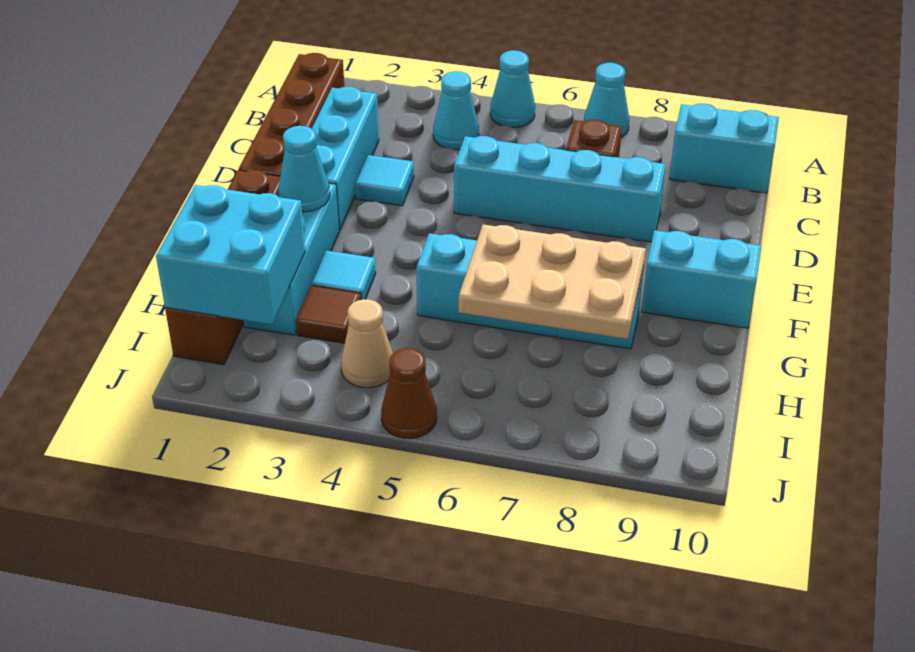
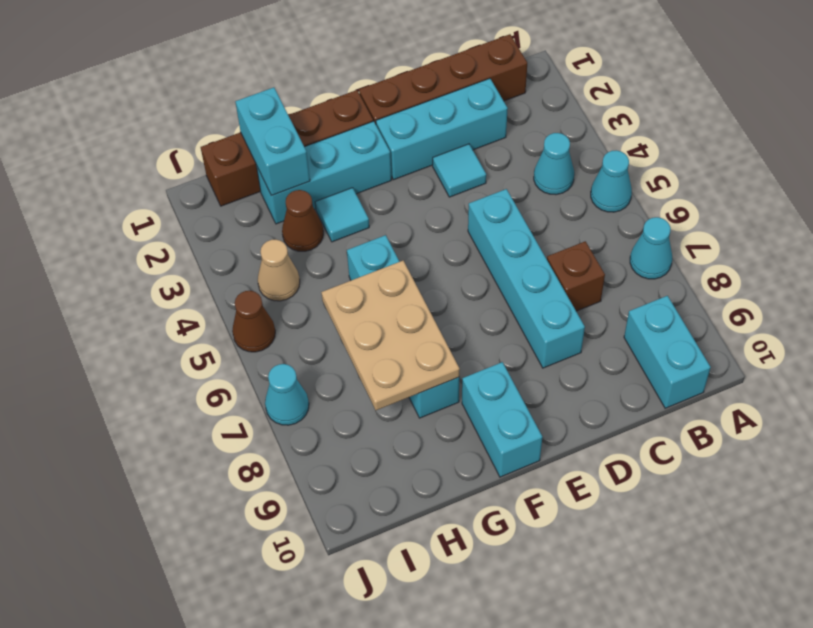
cyan cone F2 level 2 -> cyan cone J7 level 1
cyan brick H1:I2 level 2 -> cyan brick H1:H2 level 2
brown tile H3 level 1 -> brown cone H3 level 1

